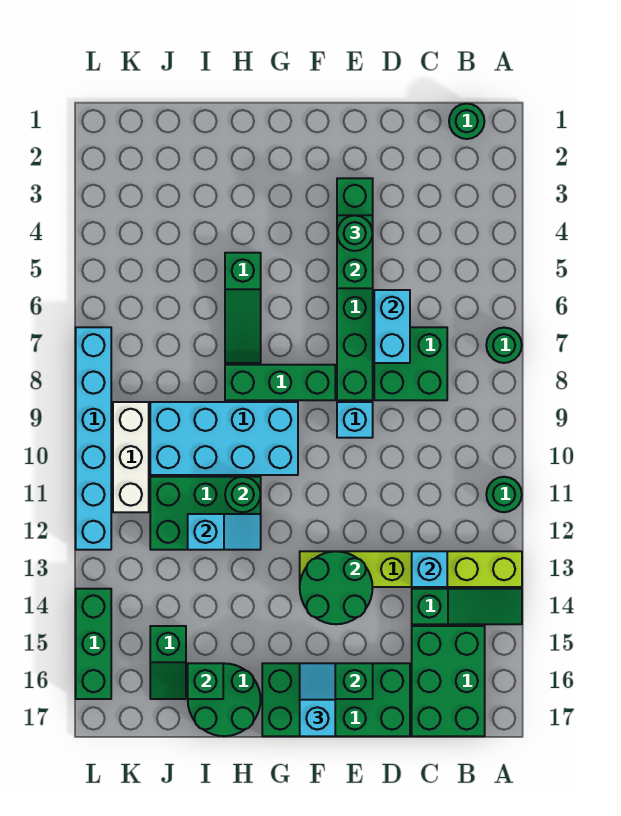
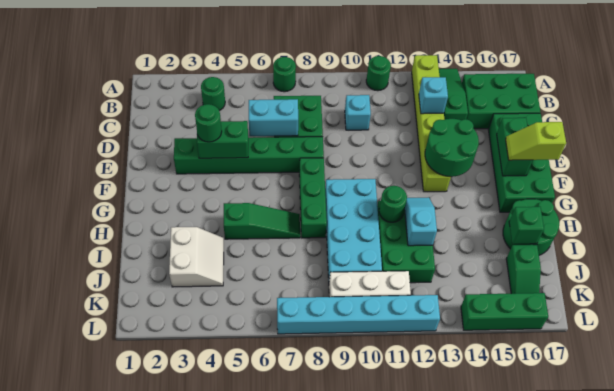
green round brick B1 level 1 -> green round brick B4 level 1
cyan brick E9 level 1 -> cyan brick C10 level 1
cyan slope F16:F17 level 3 top 17 -> lime slope F16:F17 level 3 top 17
none -> white slope I3:J4 level 1 top 3
green slope J15:J16 level 1 top 15 -> green slope J16:K16 level 1 top J

